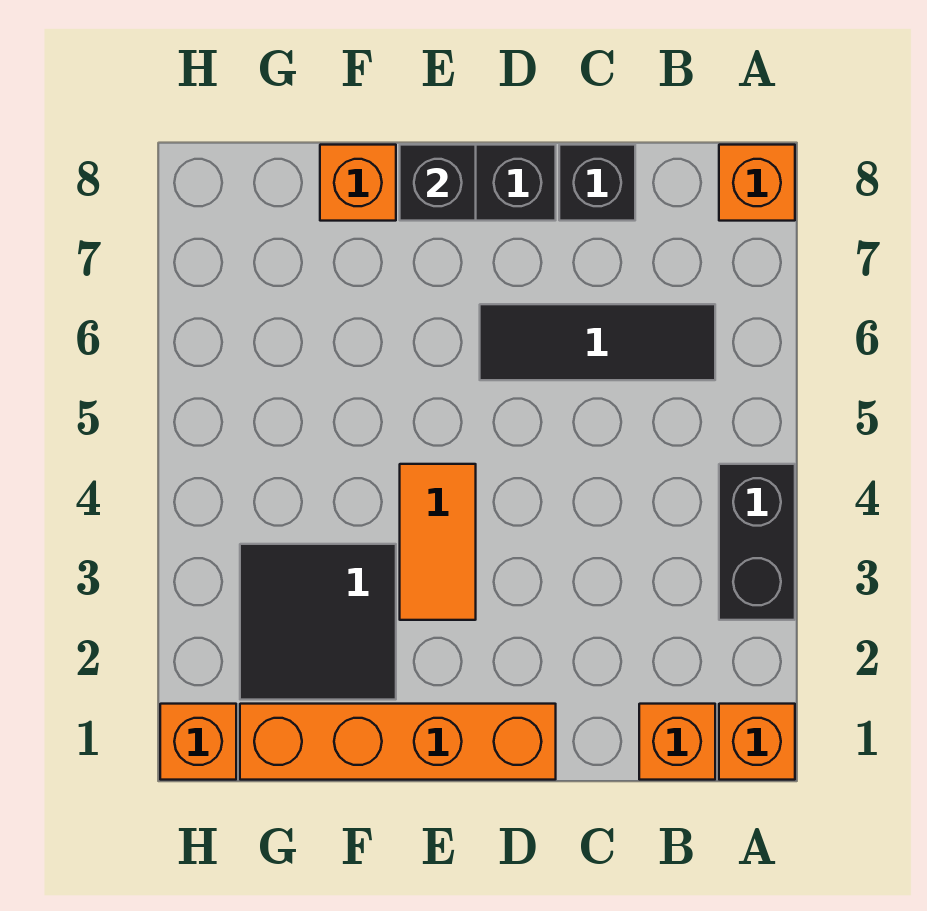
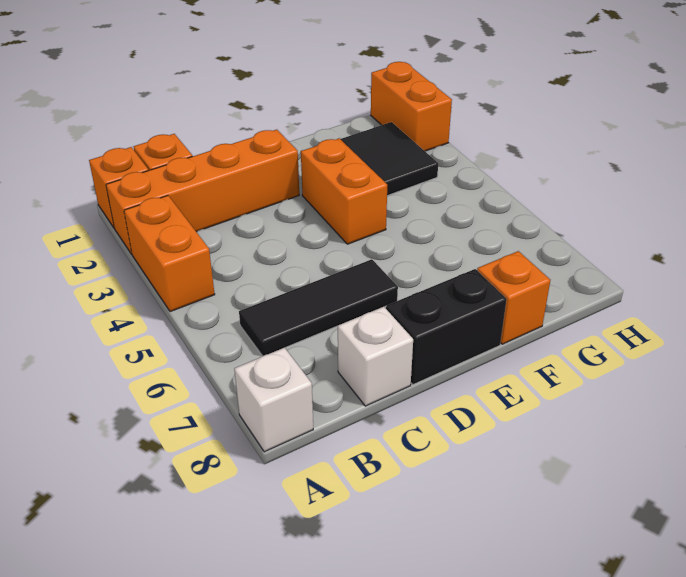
black brick A3:A4 level 1 -> orange brick A3:A4 level 1
orange brick A8 level 1 -> white brick A8 level 1
black brick C8 level 1 -> white brick C8 level 1
orange brick D1:G1 level 1 -> orange brick A2:D2 level 1
orange tile E3:E4 level 1 -> orange brick E3:E4 level 1
black brick E8 level 2 -> none
orange brick H1 level 1 -> orange brick H1:H2 level 1

